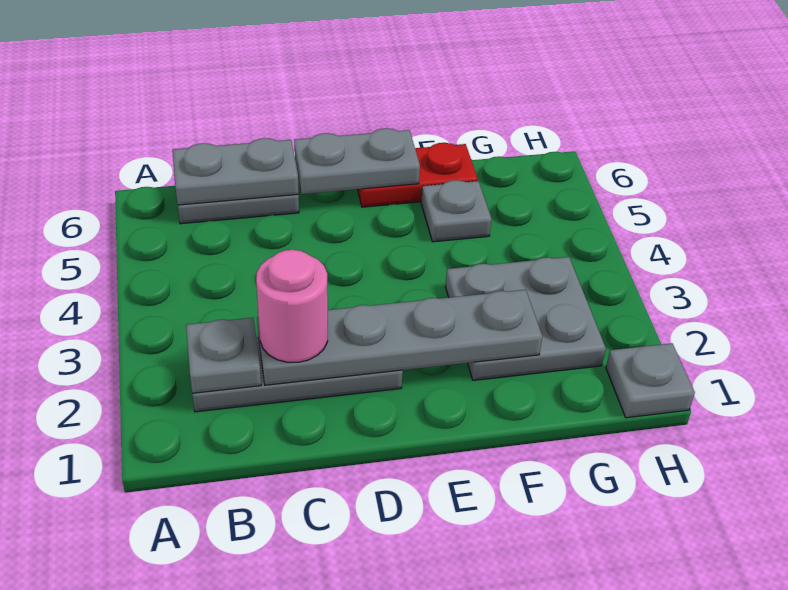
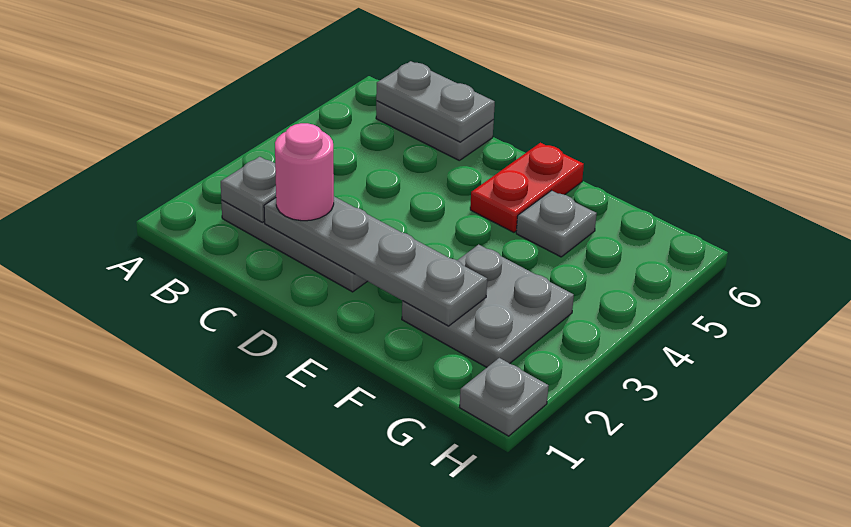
grey plate D6:E6 level 2 -> none
red plate E6:F6 level 1 -> red plate E5:E6 level 1

